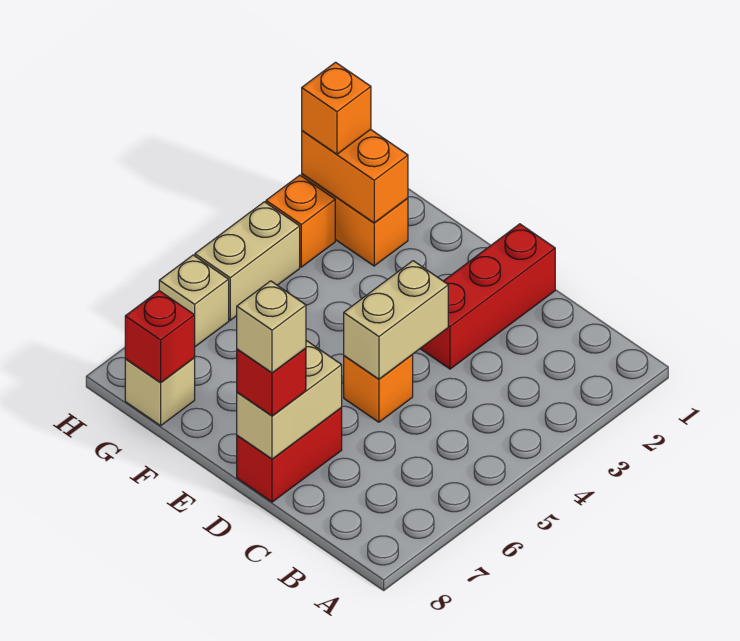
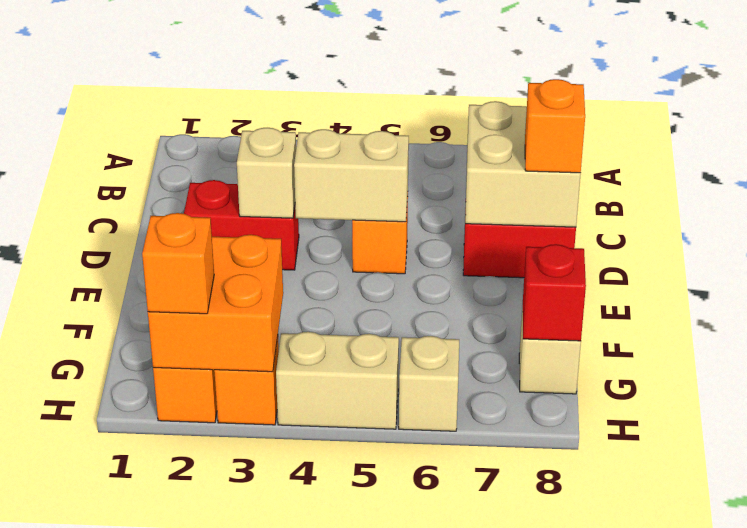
red brick D1:D3 level 1 -> red brick D2:D3 level 1
tan brick D7:D8 level 2 -> tan brick C7:D8 level 2
red brick D8 level 3 -> orange brick D8 level 3
tan brick D8 level 4 -> tan brick D3 level 2
orange brick G2:H2 level 2 -> orange brick G2:H3 level 2

